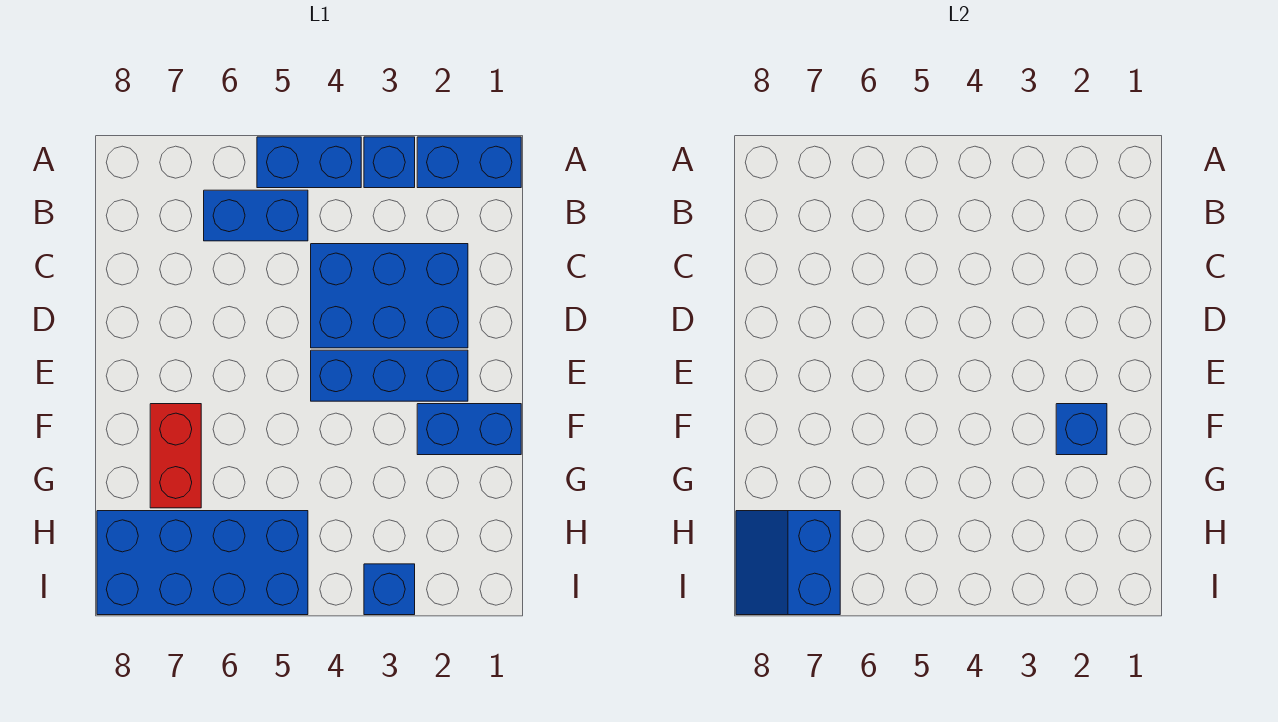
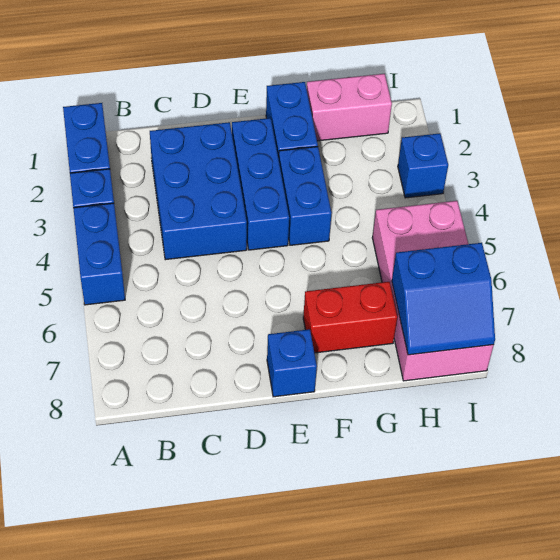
blue brick B5:B6 level 1 -> blue brick F3:F4 level 1
blue brick F2 level 2 -> blue brick E8 level 1
none -> pink brick G1:H1 level 1
blue brick H5:I8 level 1 -> pink brick H5:I8 level 1

